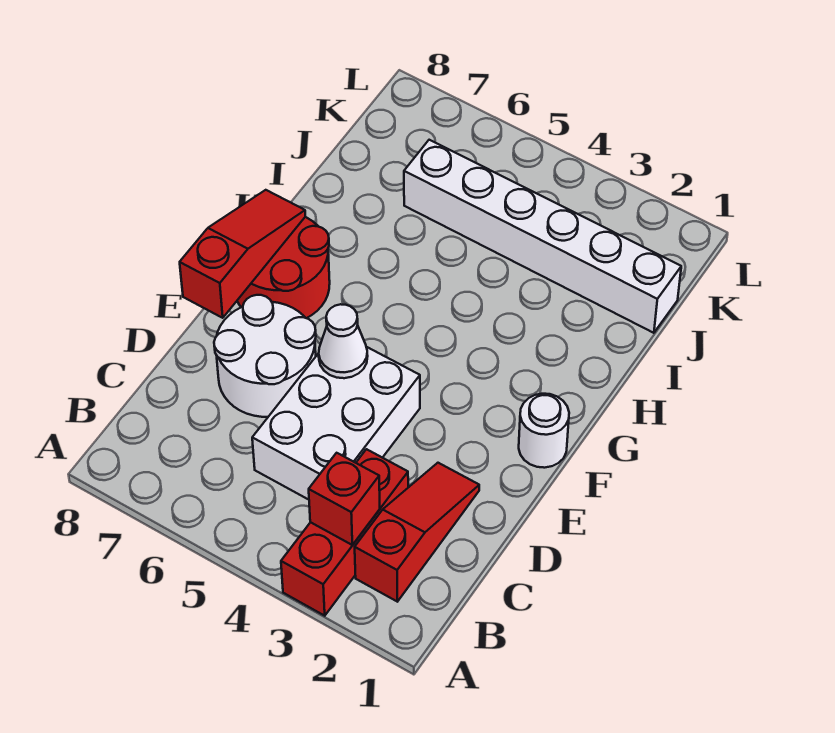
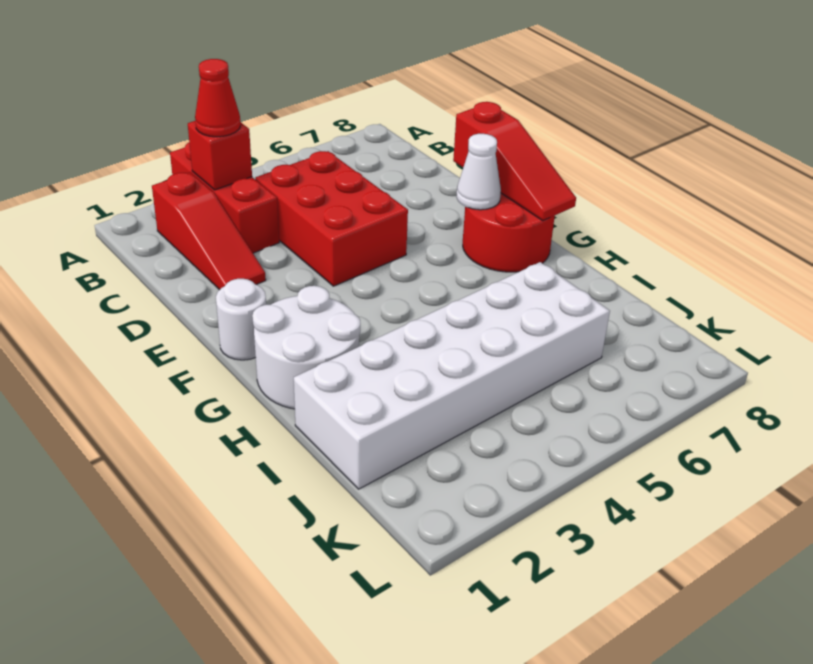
none -> red cone B3 level 3
white brick C4:E5 level 1 -> red brick C4:E5 level 1
white round brick D6:E7 level 1 -> white round brick G1:H2 level 1
white cone E5 level 2 -> white cone F7 level 2
white brick J1:J6 level 1 -> white brick I1:J6 level 1

